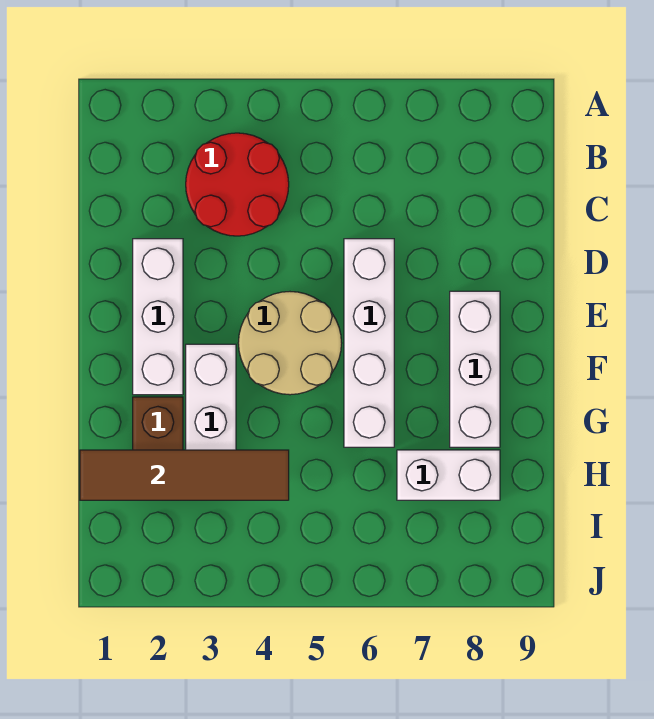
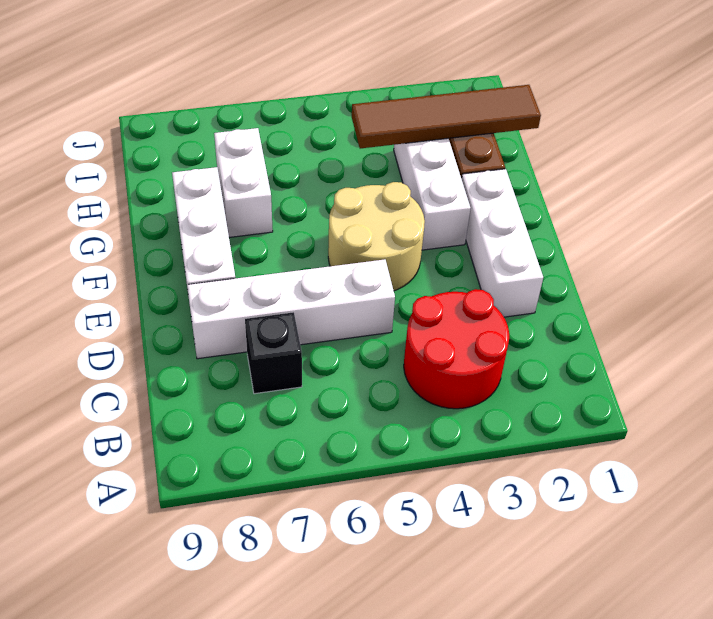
none -> black brick C7 level 1
white brick D6:G6 level 1 -> white brick D5:D8 level 1
white brick H7:H8 level 1 -> white brick G7:H7 level 1

